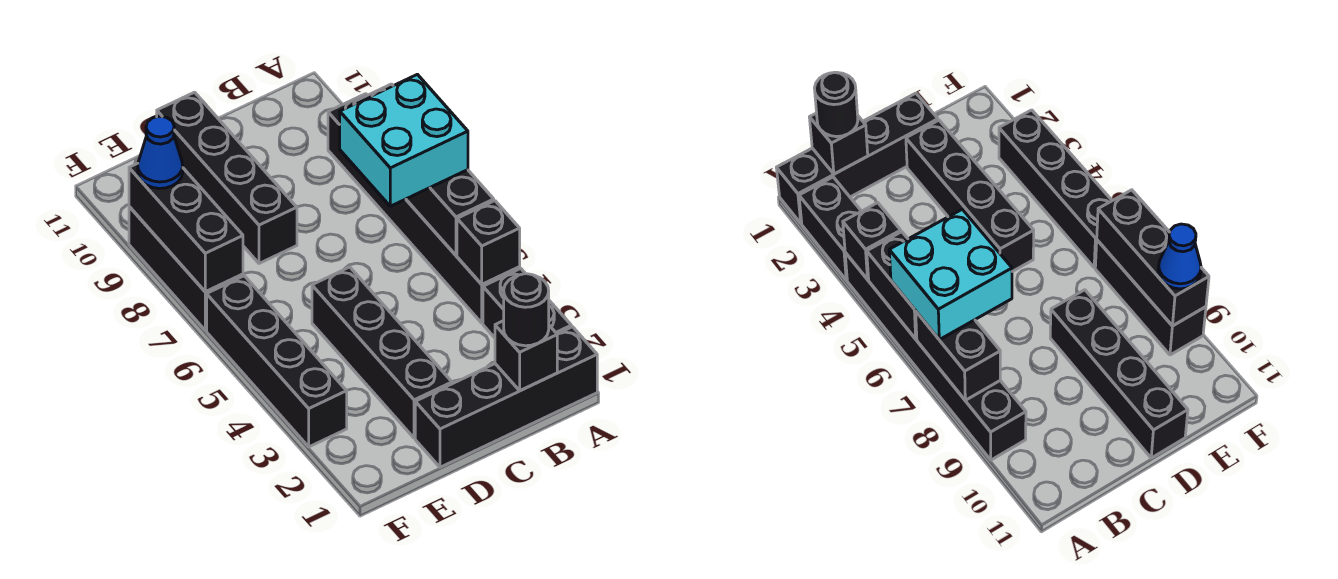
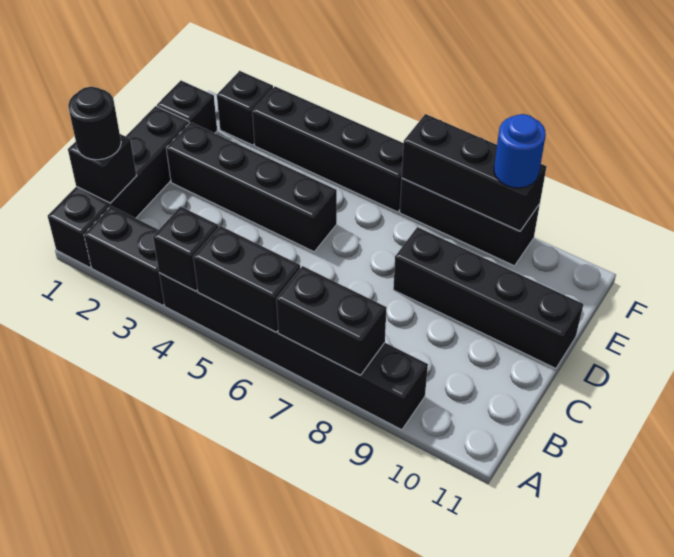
cyan brick A6:B7 level 3 -> none
none -> black brick E1 level 1
none -> black brick F2 level 1
blue cone F9 level 3 -> blue round brick F9 level 3

